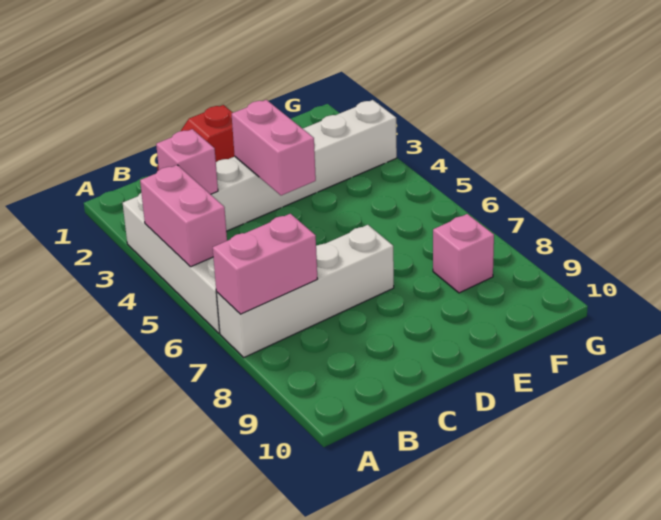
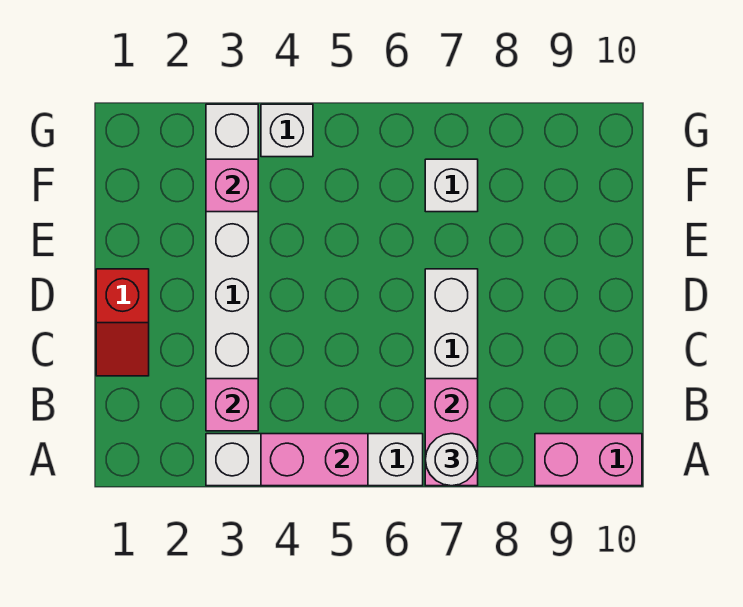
none -> white round brick A7 level 3
pink brick D3:D4 level 2 -> pink brick A9:A10 level 1
none -> white brick F7 level 1
pink brick F8 level 1 -> pink brick F3 level 2
none -> white brick G4 level 1

